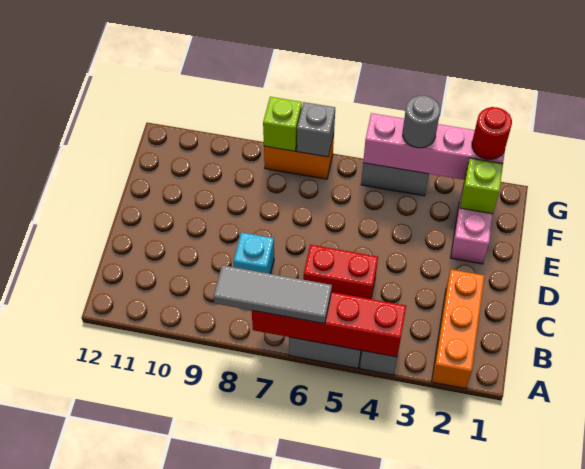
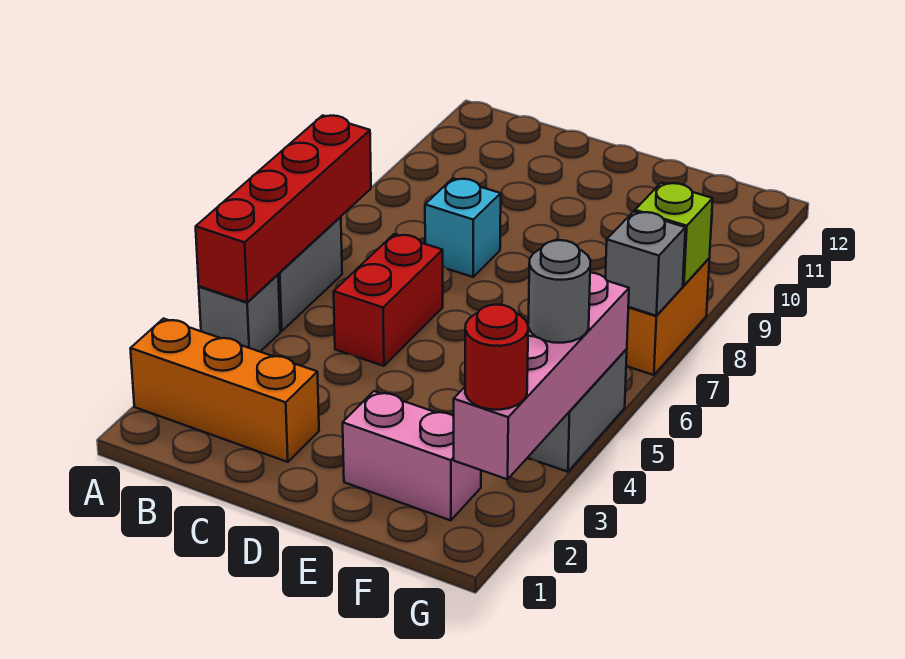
grey tile A6:A8 level 3 -> none
lime brick F2 level 2 -> none

